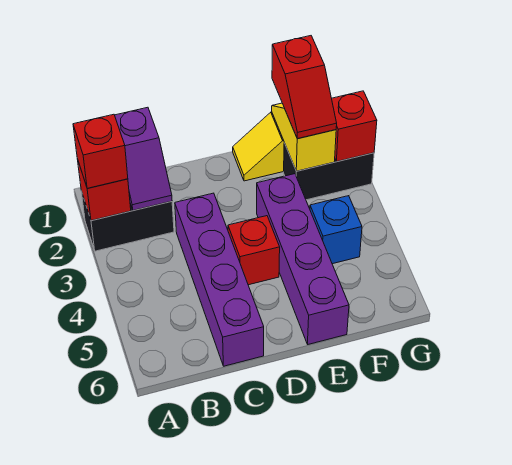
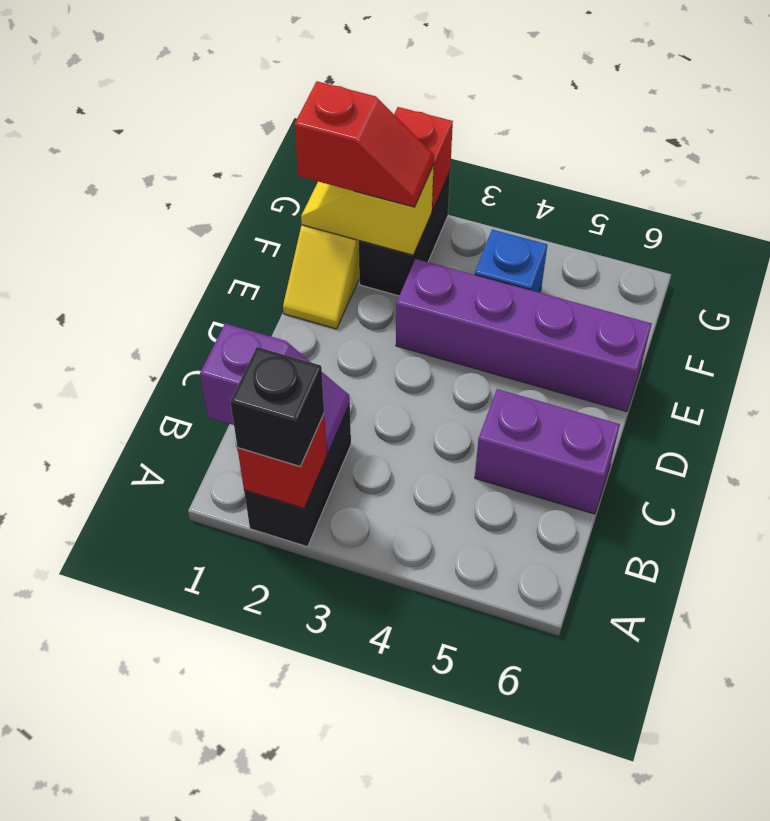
red brick A2 level 3 -> black brick A2 level 3
purple brick C3:C6 level 1 -> purple brick C5:C6 level 1
red brick D4 level 1 -> none

